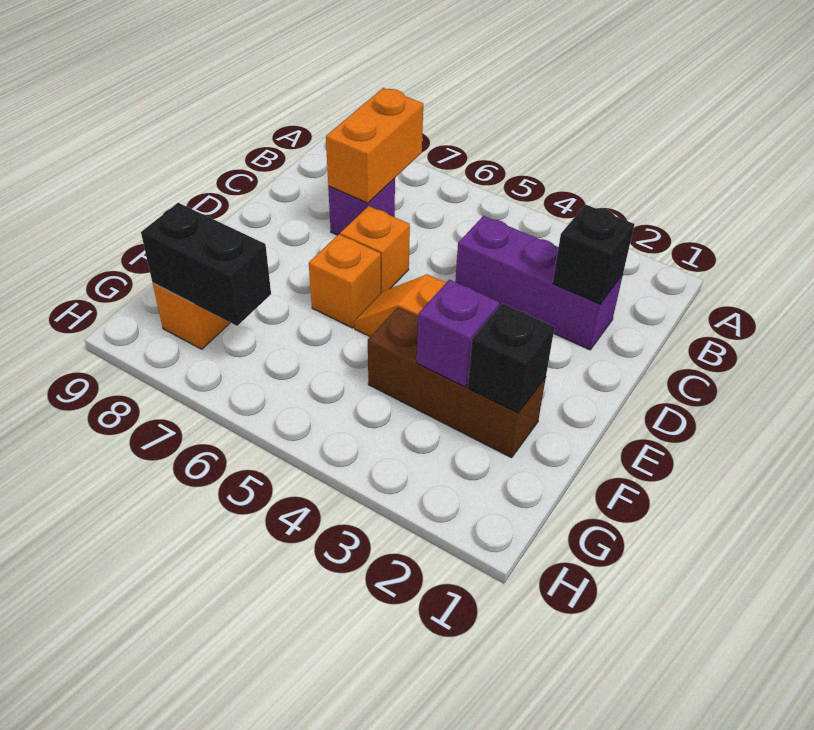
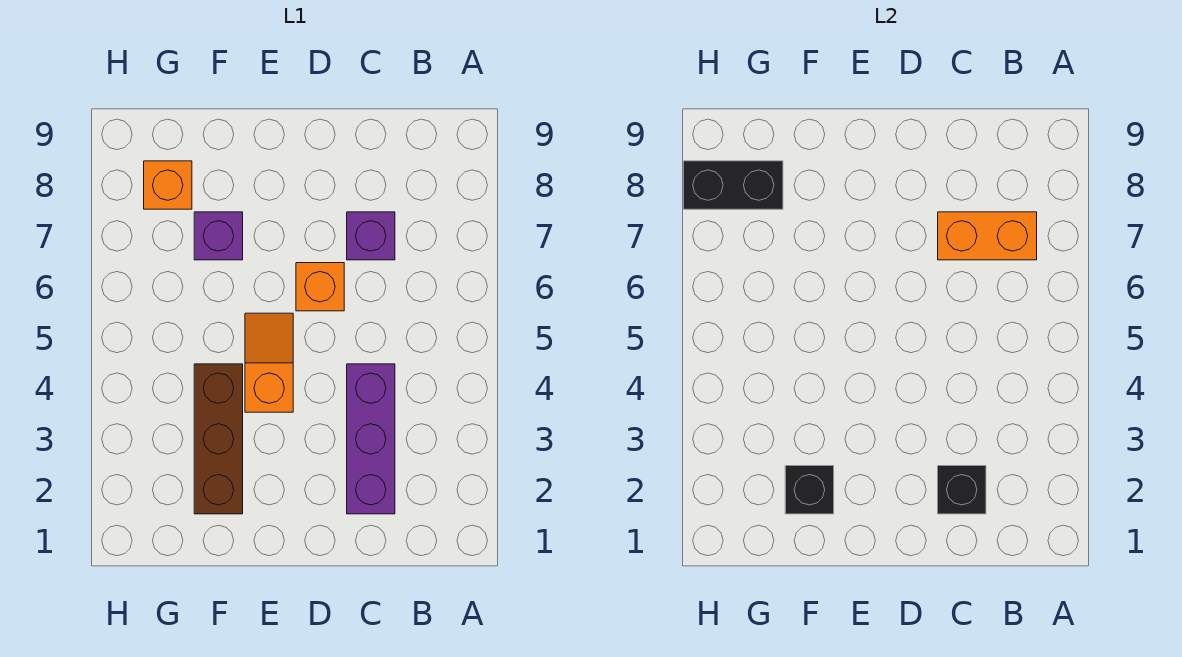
orange brick E6 level 1 -> none
purple brick F3 level 2 -> purple brick F7 level 1
black brick G7:G8 level 2 -> black brick G8:H8 level 2

